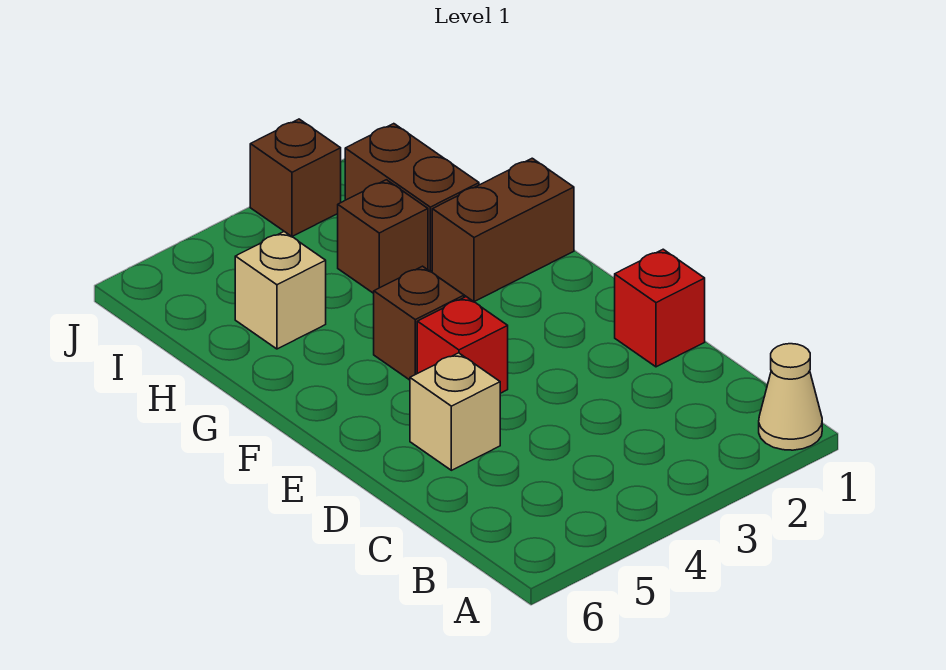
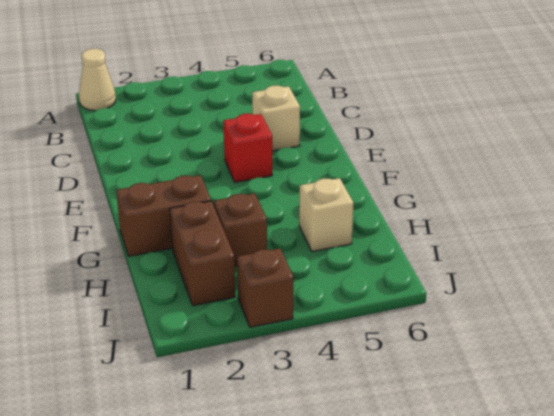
red brick D1 level 1 -> none
brown brick F4 level 1 -> none

